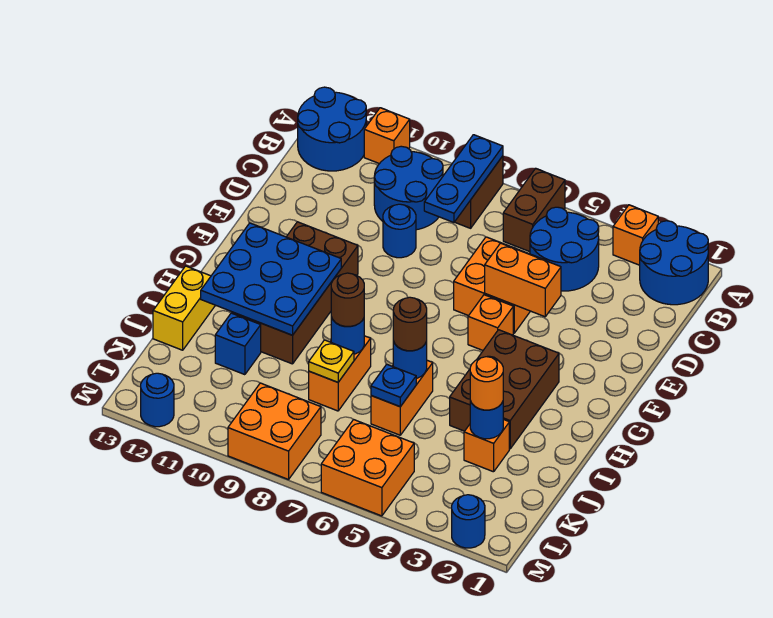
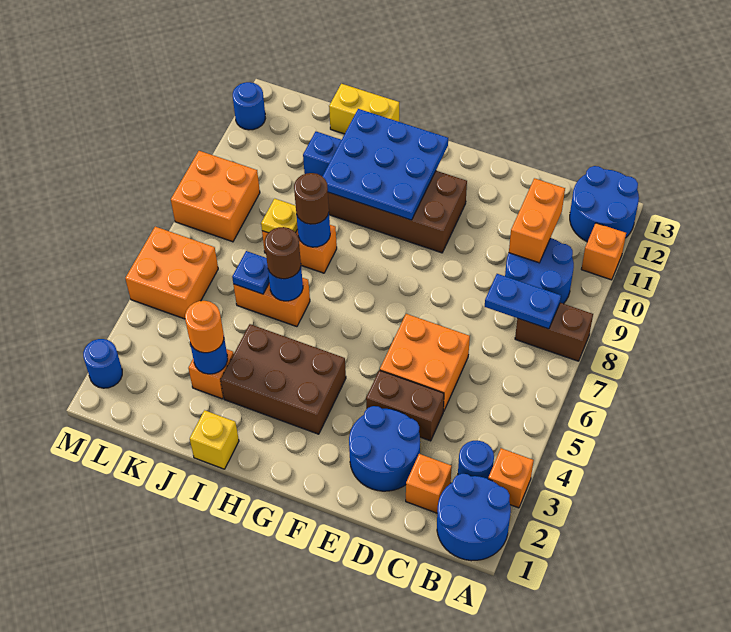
brown brick A6:B6 level 1 -> brown brick D4:E4 level 1
blue plate A8:C8 level 2 -> blue plate B8:C8 level 2
blue round brick B4:C5 level 1 -> blue round brick D2:E3 level 1
blue round brick D9 level 1 -> blue round brick B3 level 1
orange brick E4:E5 level 2 -> orange brick C10:C11 level 2
orange brick F5 level 1 -> orange brick C2 level 1
none -> yellow brick I1 level 1

